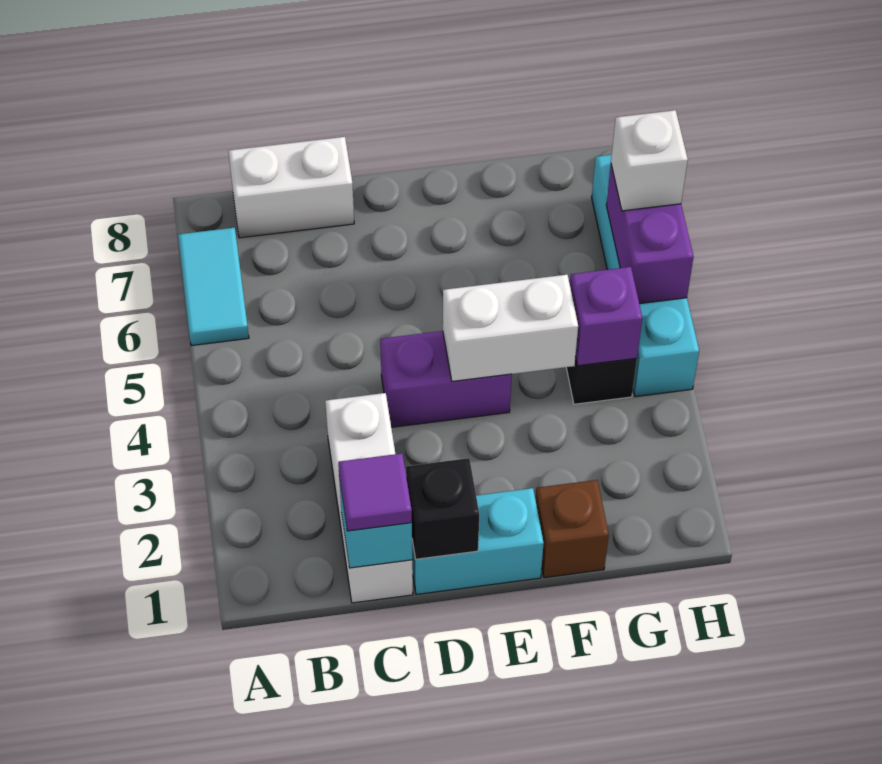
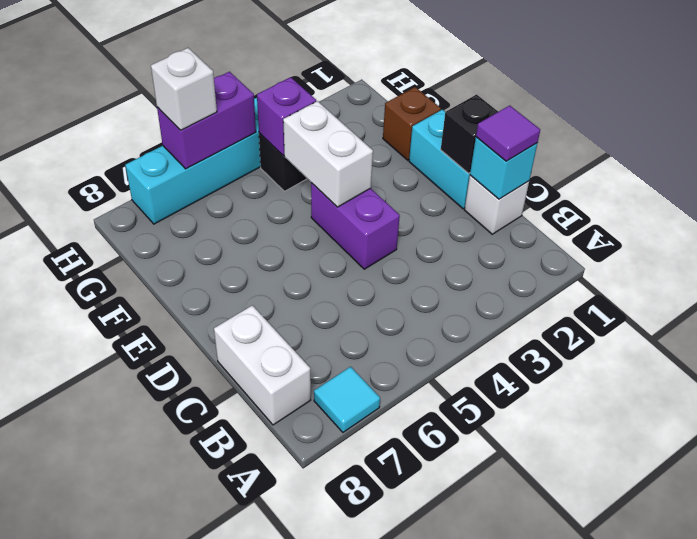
cyan tile A6:A7 level 1 -> cyan tile A7 level 1
white brick C1:C3 level 1 -> white brick C1 level 1

